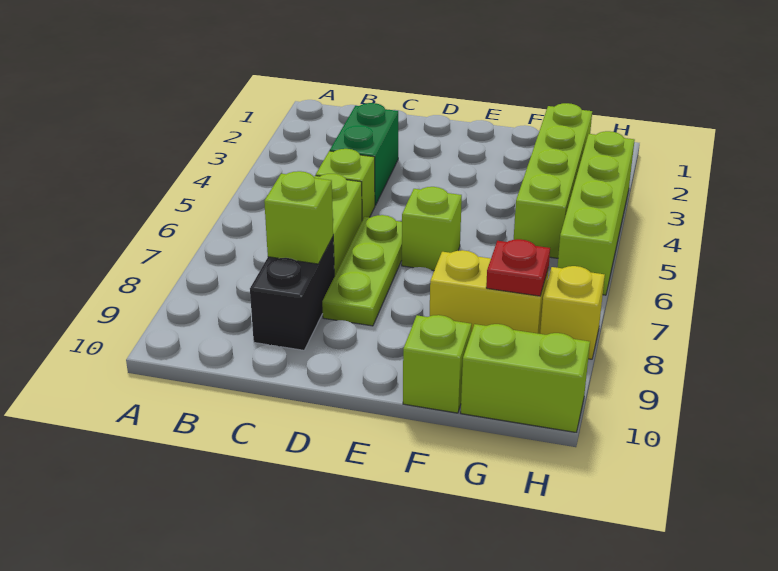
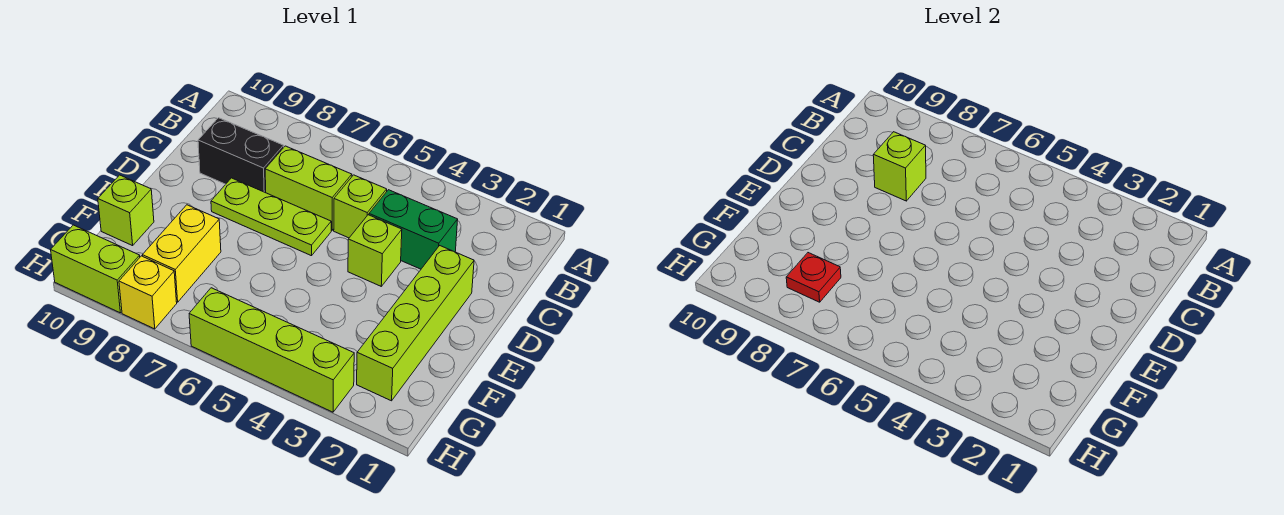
lime brick E6 level 1 -> lime brick D4 level 1
lime brick G2:G5 level 1 -> lime brick D2:G2 level 1
lime brick G10:H10 level 1 -> lime brick H9:H10 level 1

